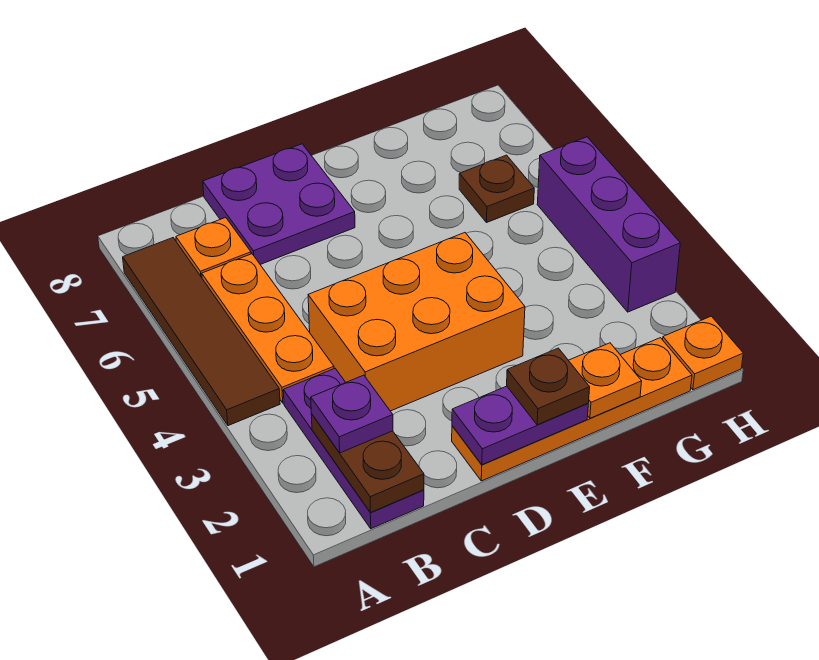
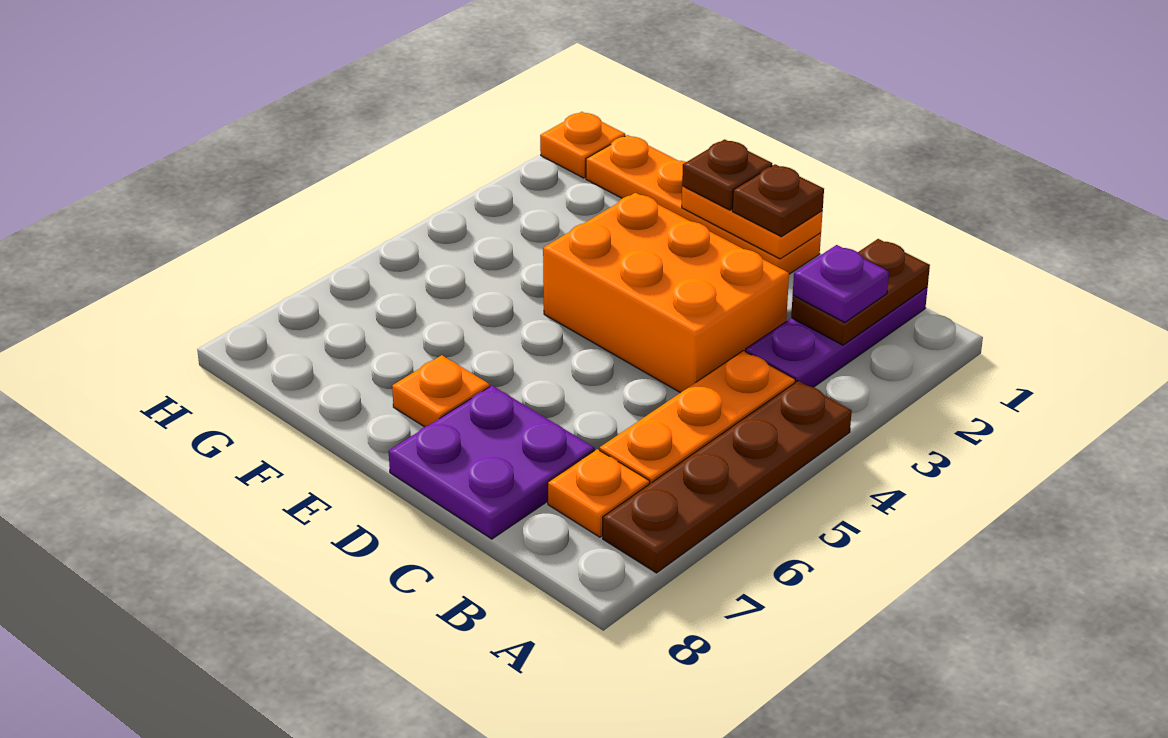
brown tile A4:A7 level 1 -> brown plate A4:A7 level 1
purple plate D1:E1 level 2 -> orange plate D1:E1 level 2
orange plate F1 level 2 -> orange plate E7 level 1
brown plate G6 level 1 -> brown plate D1 level 3
purple brick H3:H5 level 1 -> none

